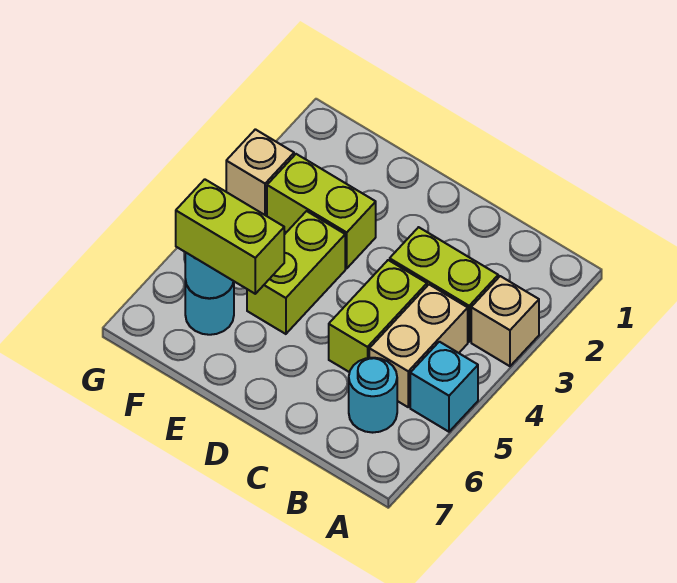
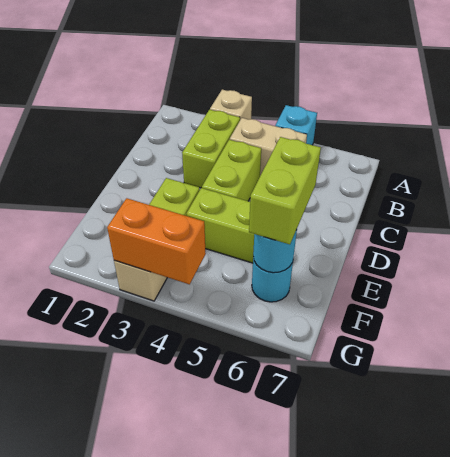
cyan round brick B6 level 1 -> none
lime brick C4:C5 level 1 -> lime brick C4:D4 level 1
none -> orange brick G3:G4 level 2

